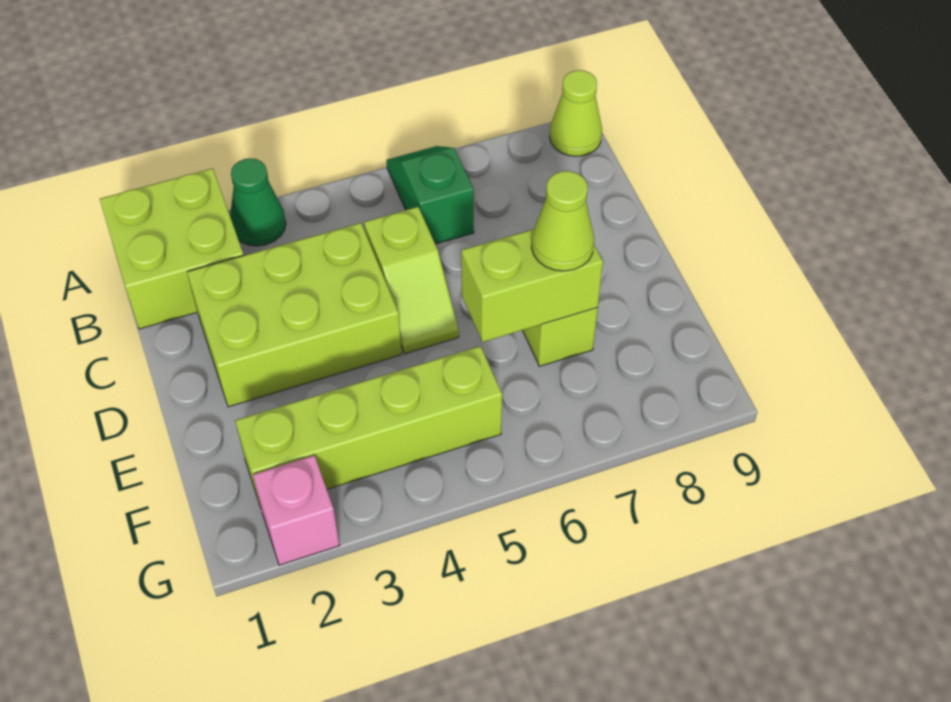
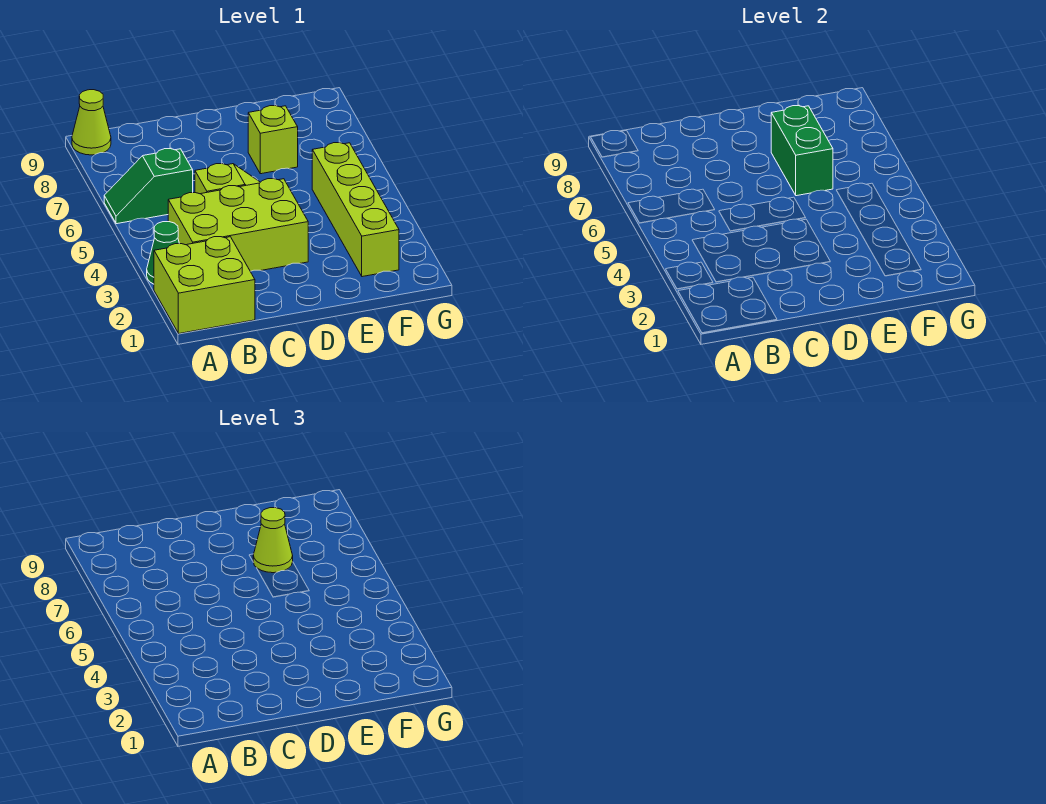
lime brick C2:D4 level 1 -> lime brick B3:D4 level 1
lime brick E6:E7 level 2 -> green brick E6:E7 level 2
pink brick G2 level 1 -> none

